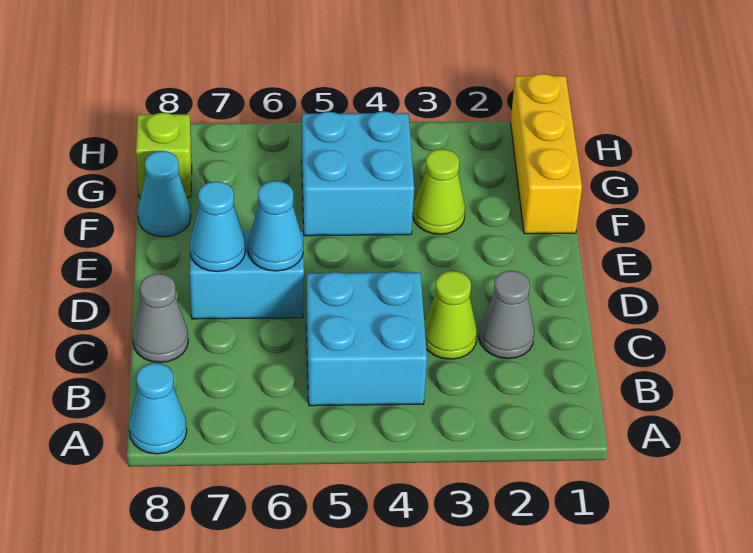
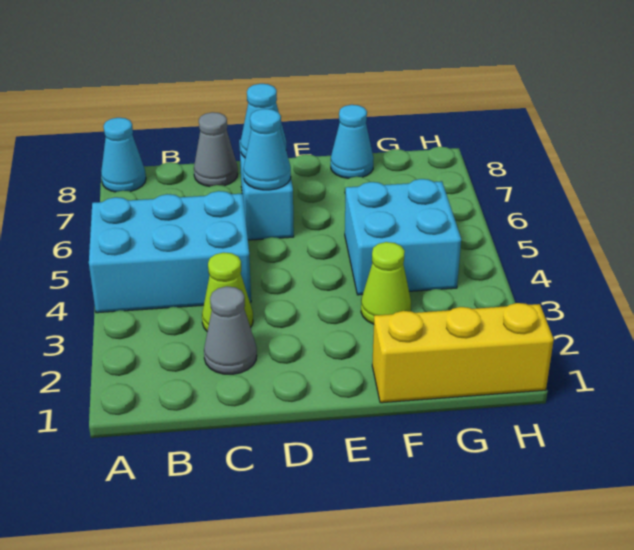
cyan brick B4:C5 level 1 -> cyan brick A4:C5 level 1
lime brick G8 level 1 -> none

